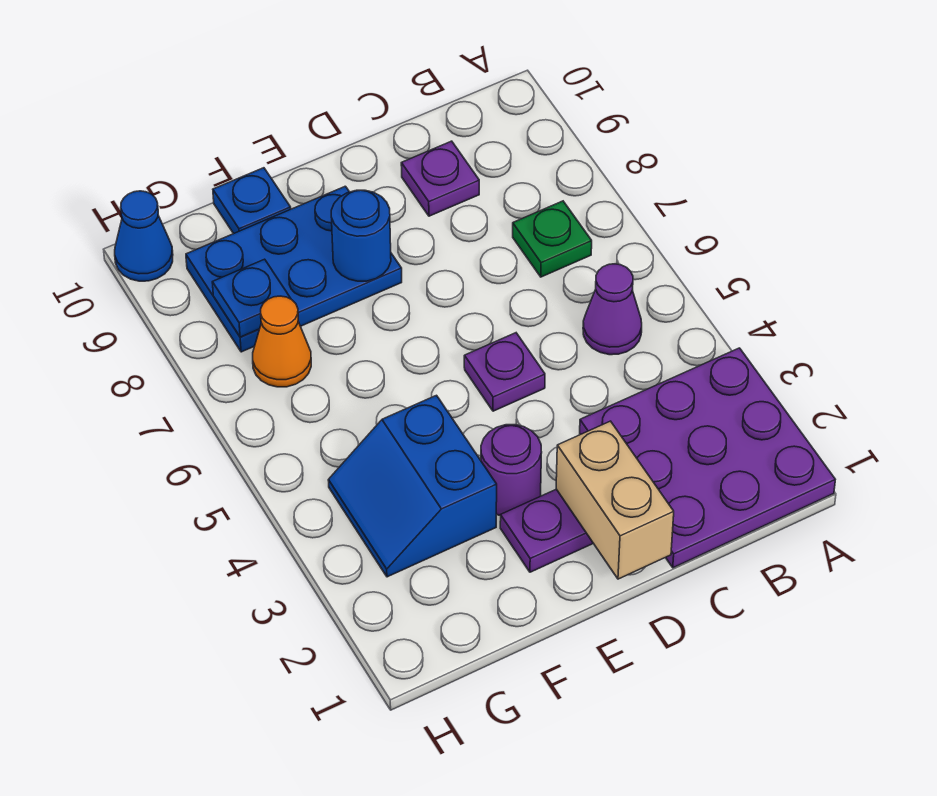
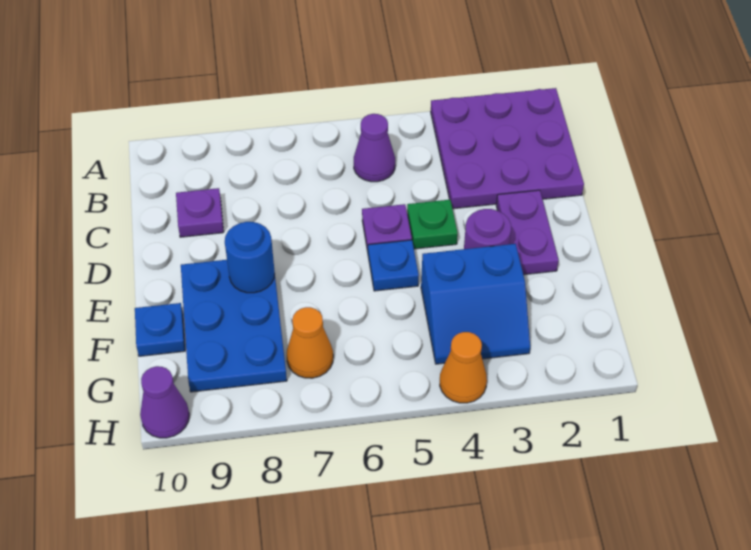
green plate B7 level 1 -> green plate D4 level 1
tan brick D1:D2 level 2 -> none
blue plate G8 level 2 -> blue plate E5 level 1
none -> orange cone H4 level 1
blue cone H10 level 1 -> purple cone H10 level 1

